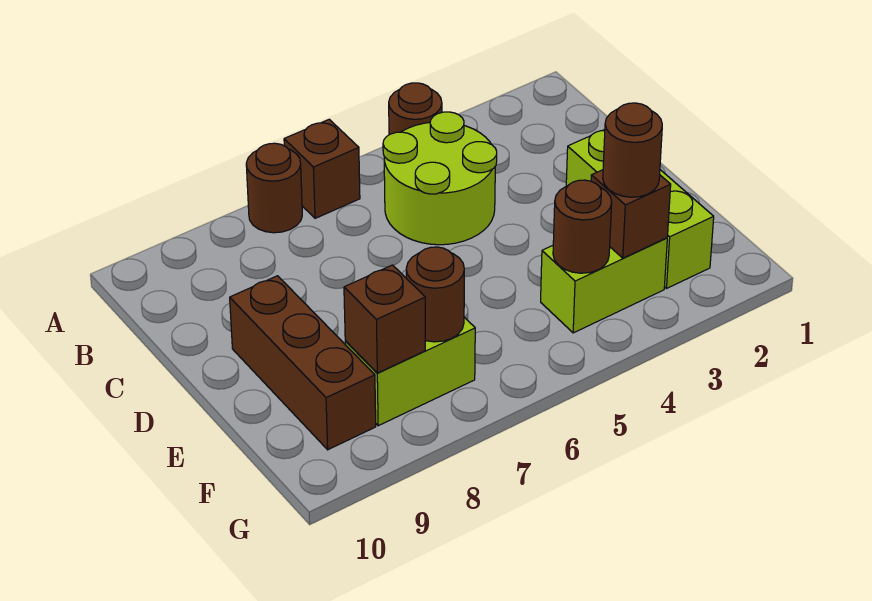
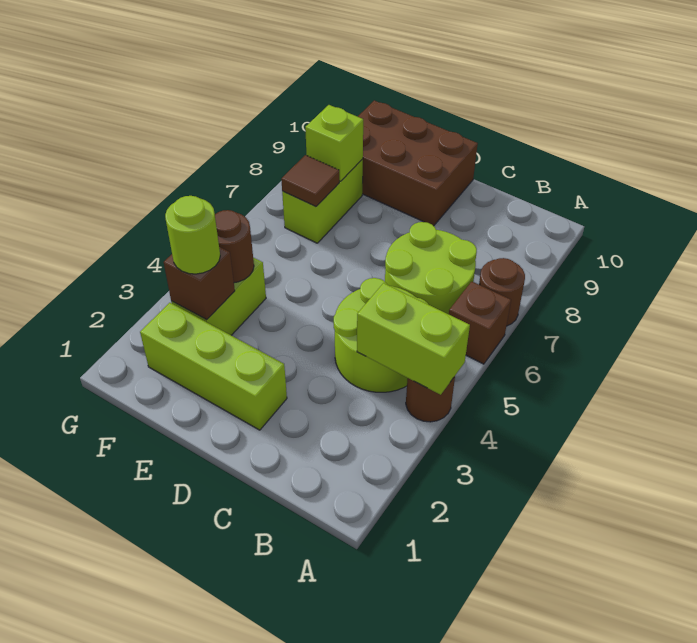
none -> lime brick A4:B4 level 2
none -> lime round brick B6:C7 level 1
brown brick D9:F9 level 1 -> brown brick D9:F10 level 1
brown round brick F3 level 3 -> lime round brick F3 level 3
brown round brick F7 level 2 -> brown tile F7 level 2
brown brick F8 level 2 -> lime brick F8 level 2

